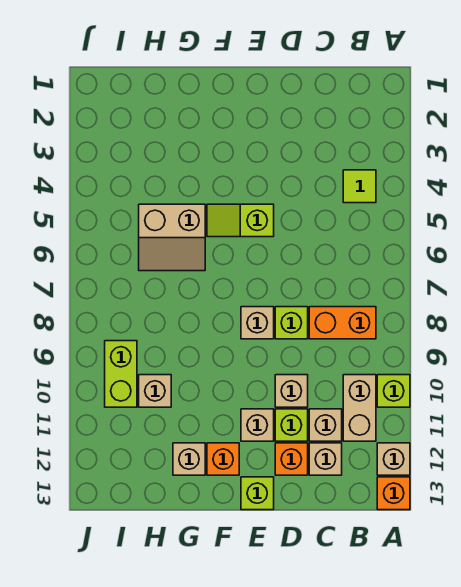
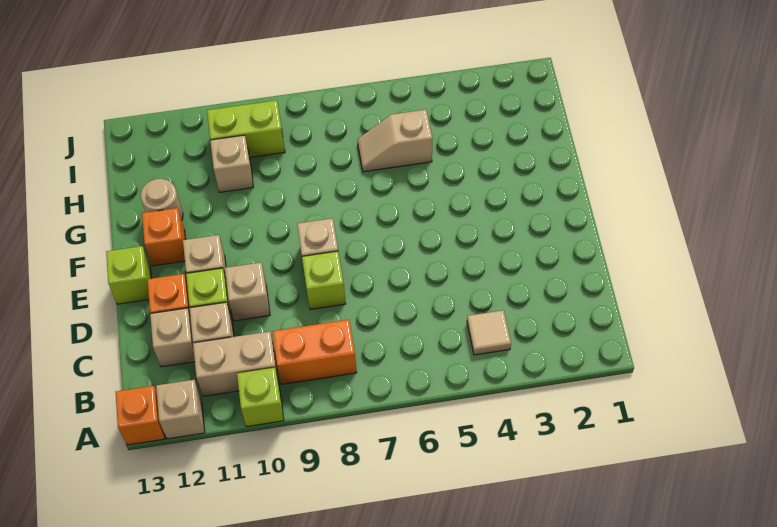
lime tile B4 level 1 -> tan tile B4 level 1
orange brick B8:C8 level 1 -> orange brick B8:B9 level 1
lime slope E5:F5 level 1 top E -> none
tan slope G5:H6 level 1 top 5 -> tan slope H5:H6 level 1 top 5
tan brick G12 level 1 -> tan round brick G12 level 1

